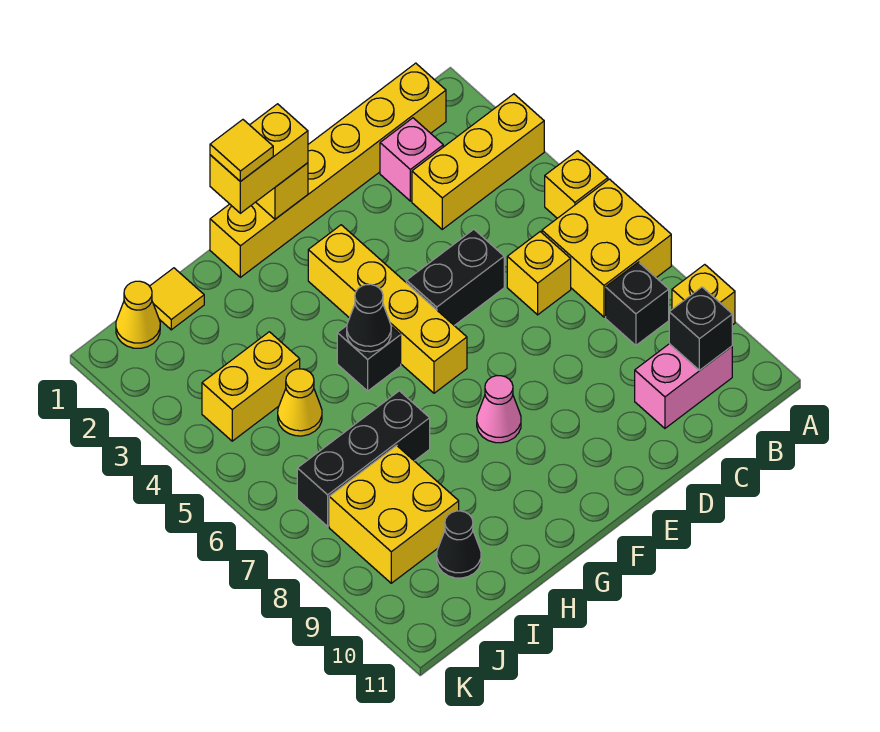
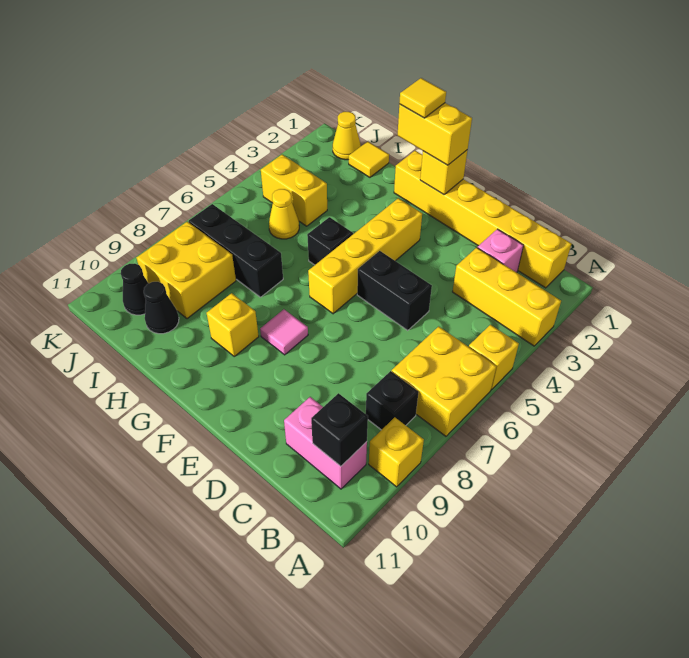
yellow brick C6 level 1 -> yellow brick G9 level 1
pink cone F8 level 1 -> pink tile F8 level 1
black cone G5 level 2 -> black cone J10 level 1

